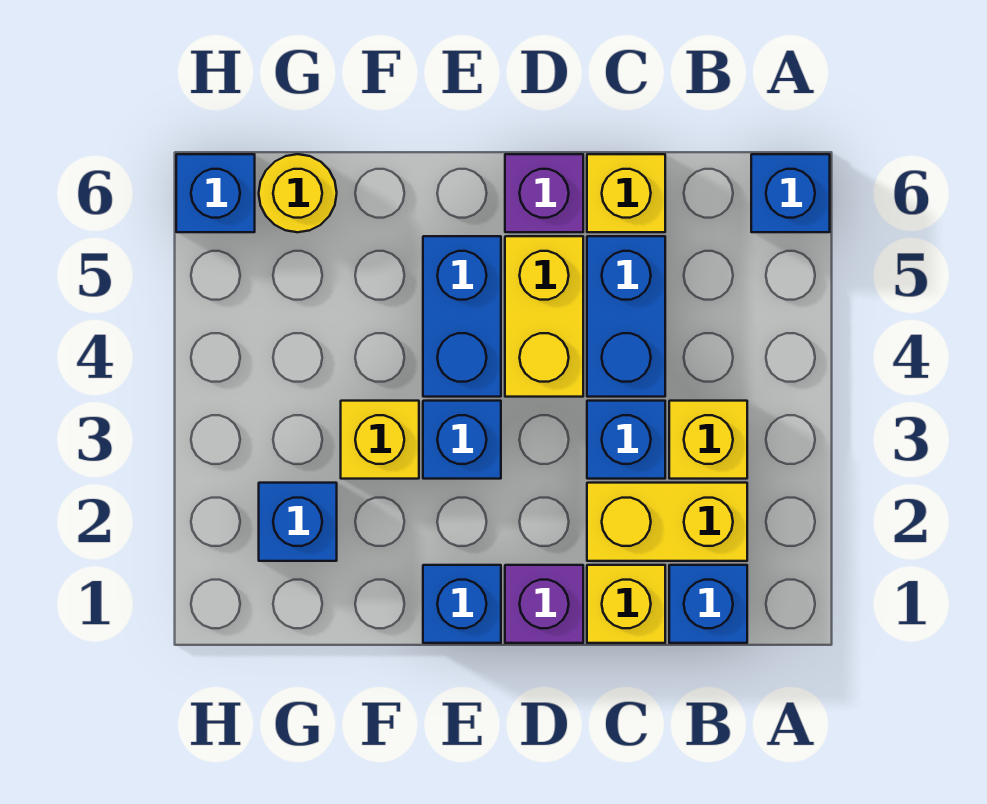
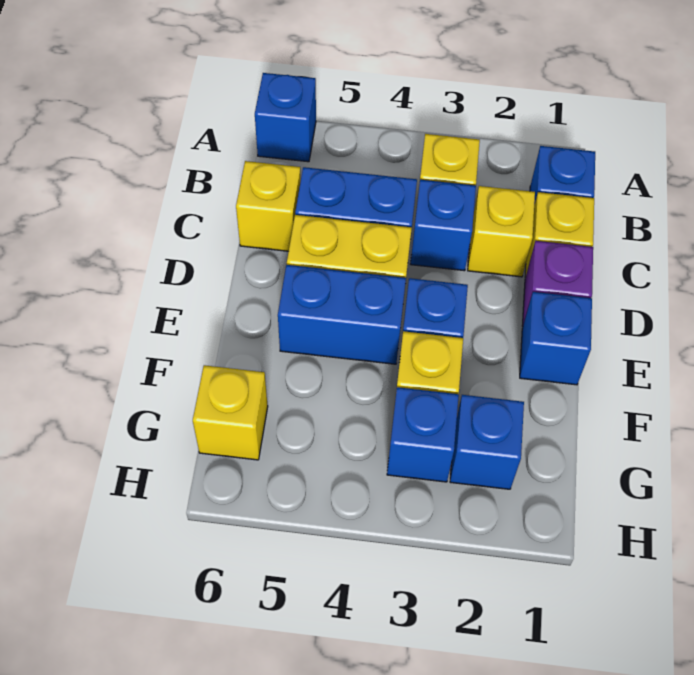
yellow brick B2:C2 level 1 -> yellow brick C2 level 1
purple brick D6 level 1 -> none
yellow round brick G6 level 1 -> yellow brick G6 level 1
blue brick H6 level 1 -> blue brick G3 level 1

